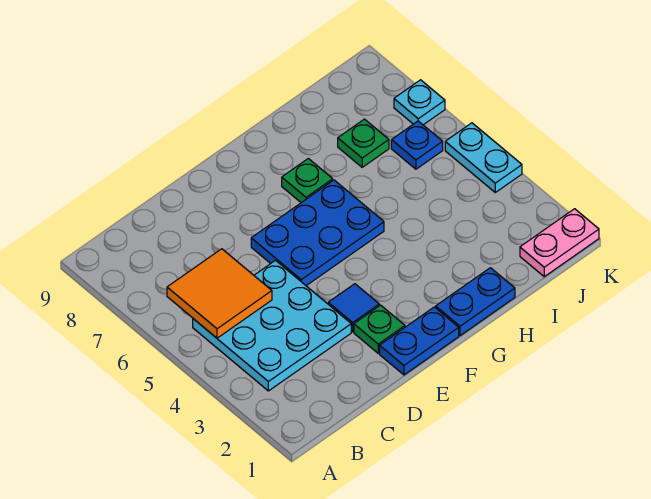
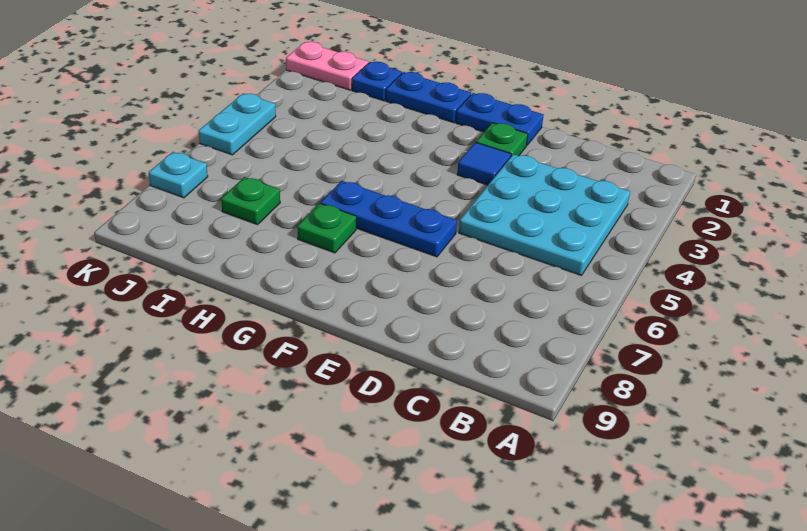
orange tile B5:C6 level 2 -> none
blue plate E5:G6 level 1 -> blue plate E6:G6 level 1
blue plate J6 level 1 -> blue plate I1 level 1

